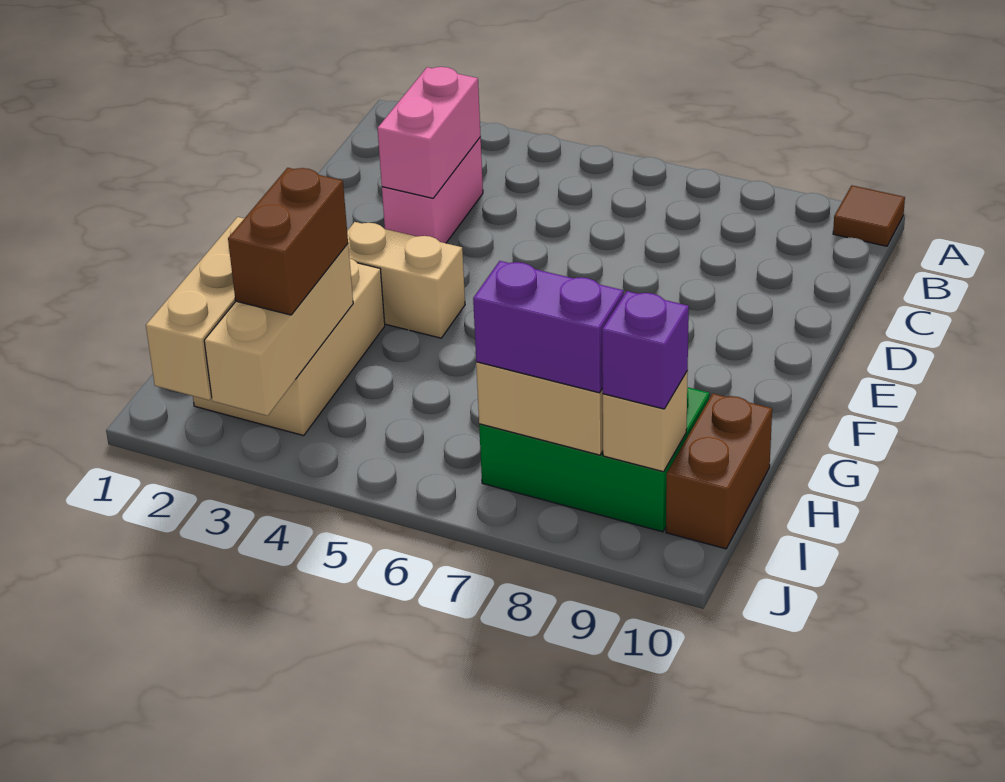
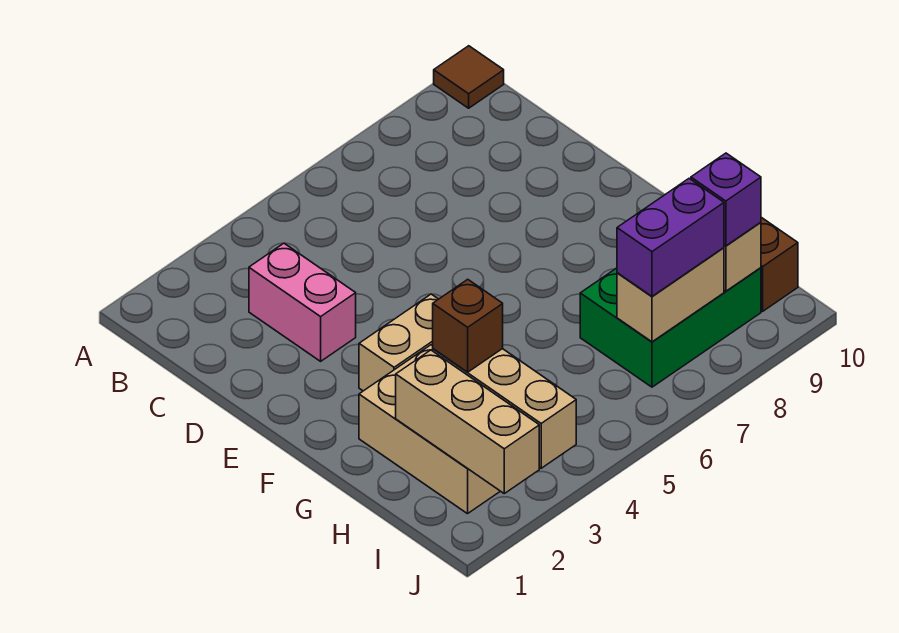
pink brick C3:D3 level 2 -> none
brown brick H3:I3 level 3 -> brown brick H3 level 3

